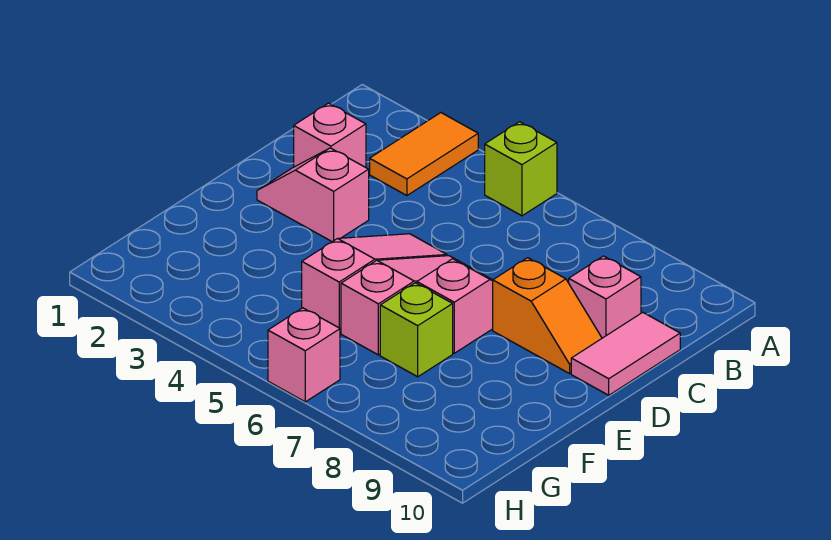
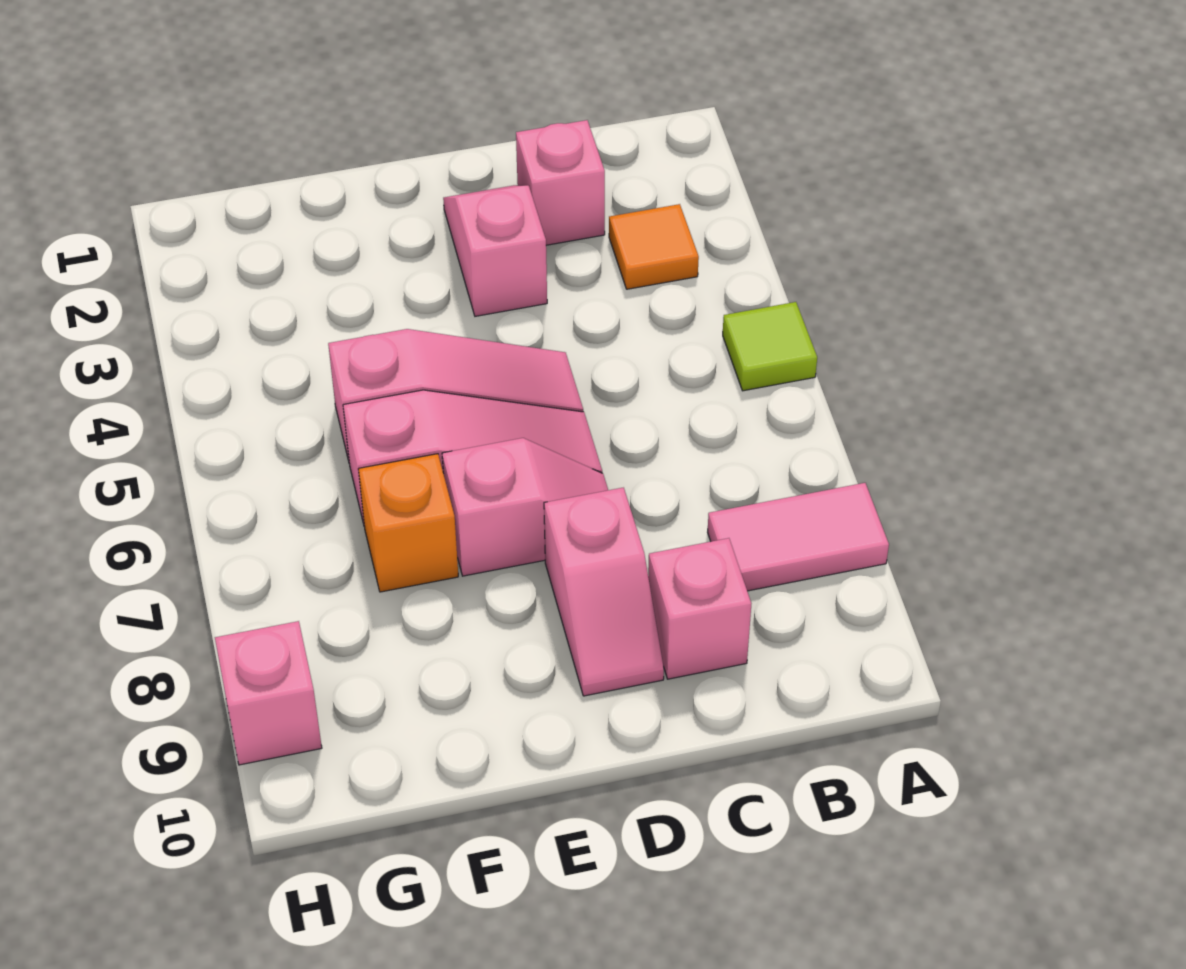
orange tile A3:B3 level 1 -> orange tile B3 level 1
lime brick A5 level 1 -> lime tile A5 level 1
pink tile C10:D10 level 1 -> pink tile A8:B8 level 1
orange slope D8:D9 level 1 top 8 -> pink slope D8:D9 level 1 top 8
lime brick F7 level 1 -> orange brick F7 level 1
pink brick H6 level 1 -> pink brick H9 level 1

